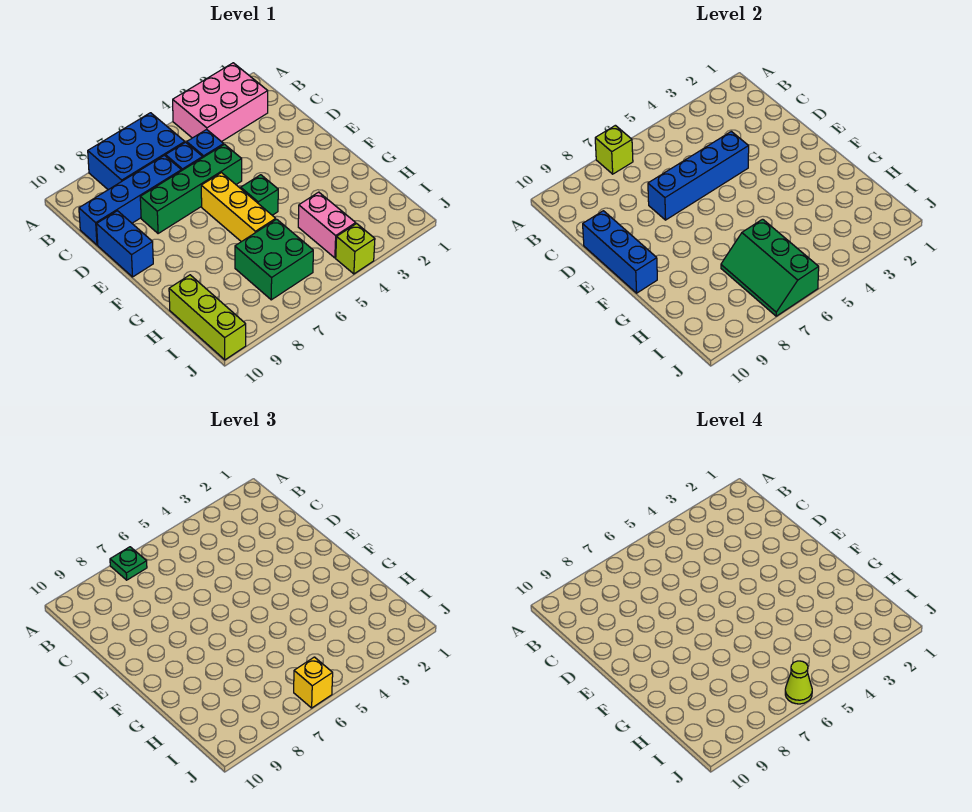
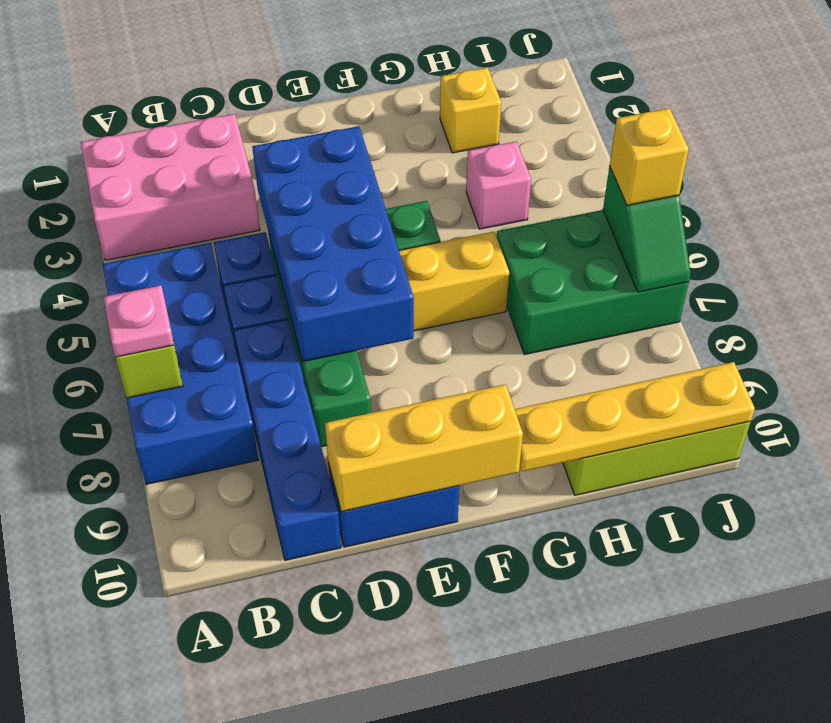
pink brick A2:B4 level 1 -> pink brick A2:C3 level 1
blue brick A6:B8 level 1 -> blue brick A5:B8 level 1
green plate A7 level 3 -> pink plate A7 level 3
blue brick D4:D7 level 2 -> blue brick D4:E7 level 2
blue brick D10:F10 level 2 -> yellow brick D10:F10 level 2
none -> yellow plate G10:J10 level 2
none -> yellow brick H2 level 1
pink brick H4:I4 level 1 -> pink brick H4 level 1
green brick H6:I7 level 1 -> green brick H6:J7 level 1
green slope H6:J7 level 2 top 6 -> green slope J6:J7 level 2 top 6
lime brick J4 level 1 -> none
lime cone J6 level 4 -> none

